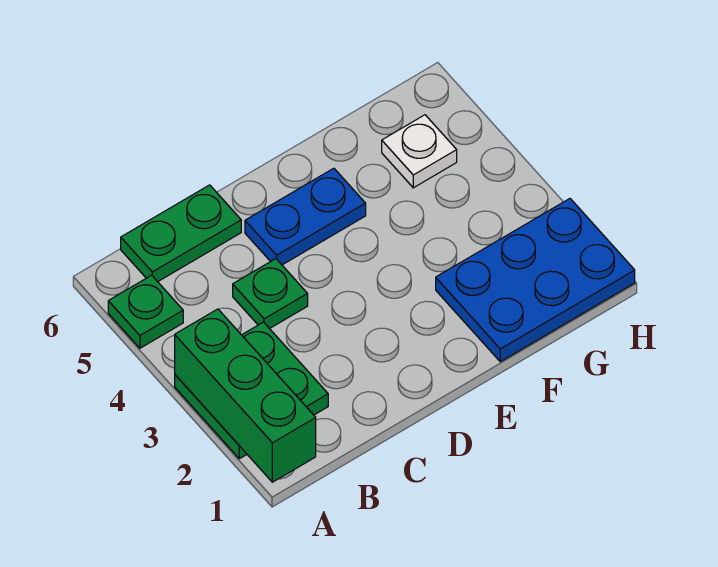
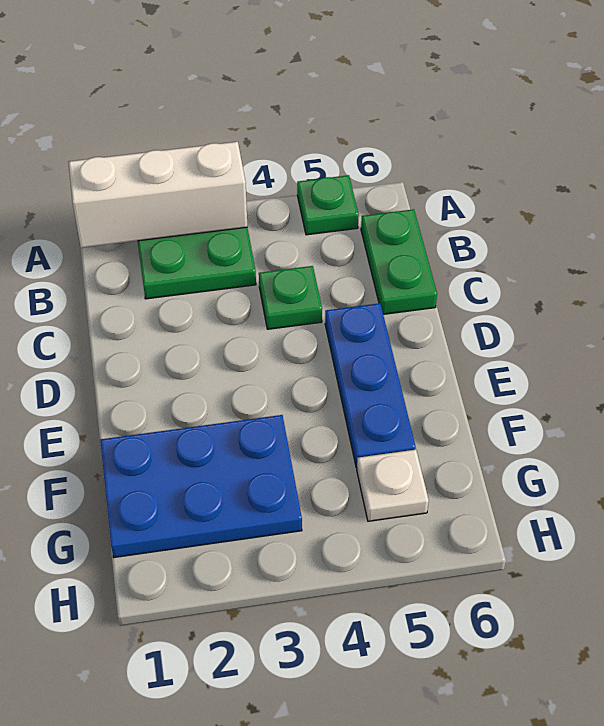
green brick A1:A3 level 2 -> white brick A1:A3 level 2
blue plate D5:E5 level 1 -> blue plate D5:F5 level 1
blue plate F1:H2 level 1 -> blue plate F1:G3 level 1

